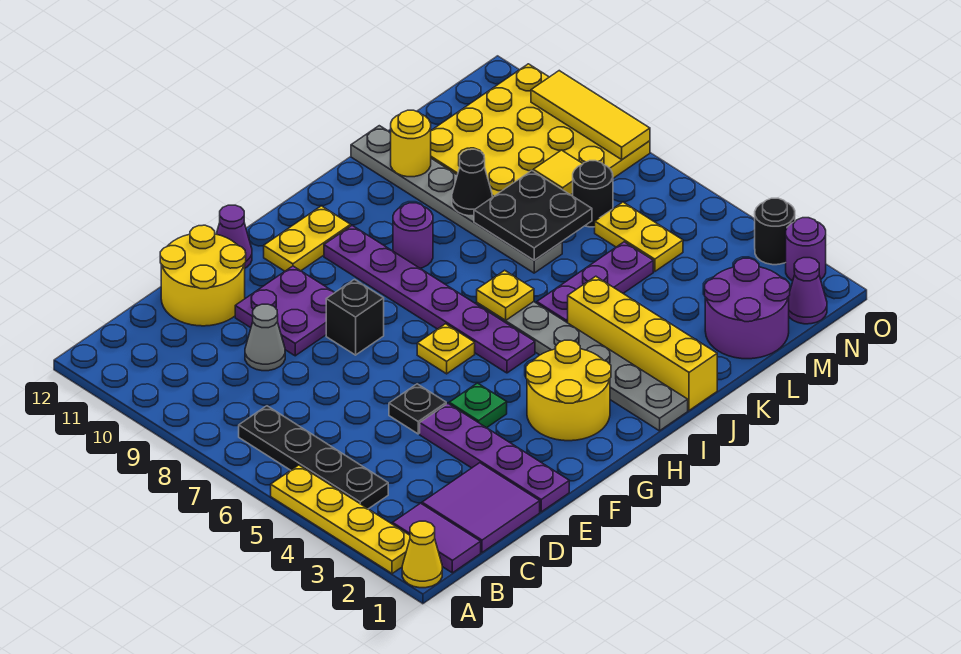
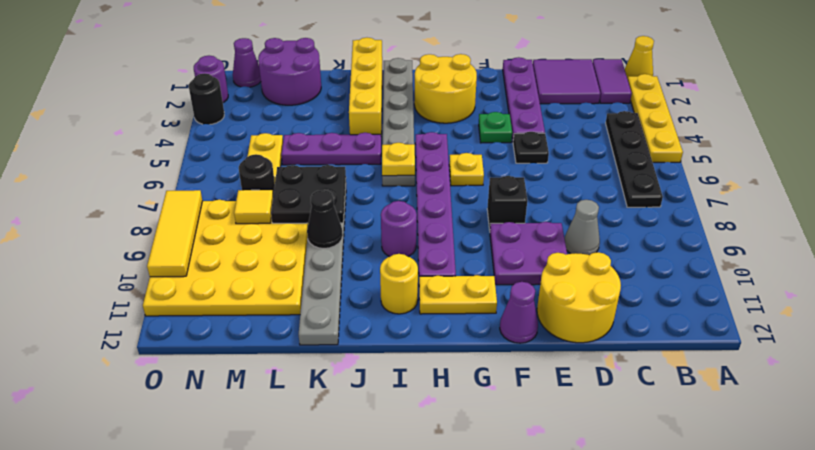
yellow round brick K11 level 2 -> yellow round brick I11 level 1

